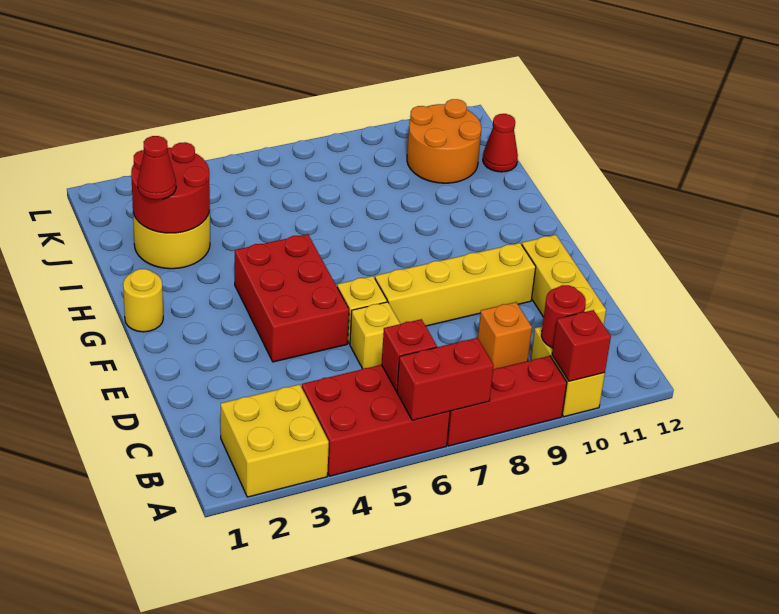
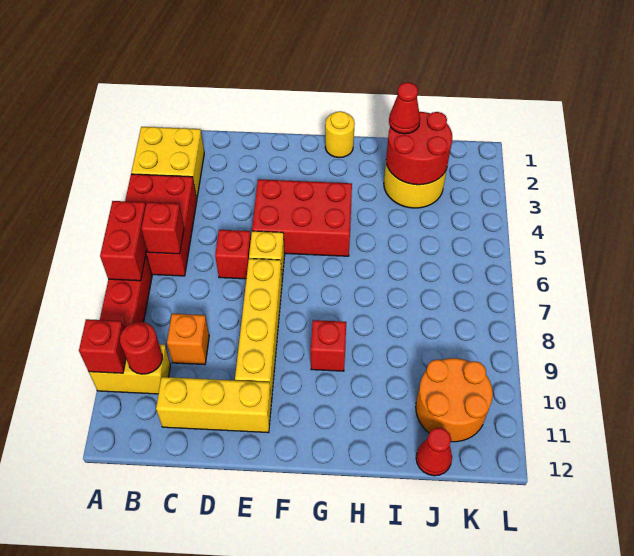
yellow brick D6 level 1 -> red brick D6 level 1
none -> red brick G9 level 1

